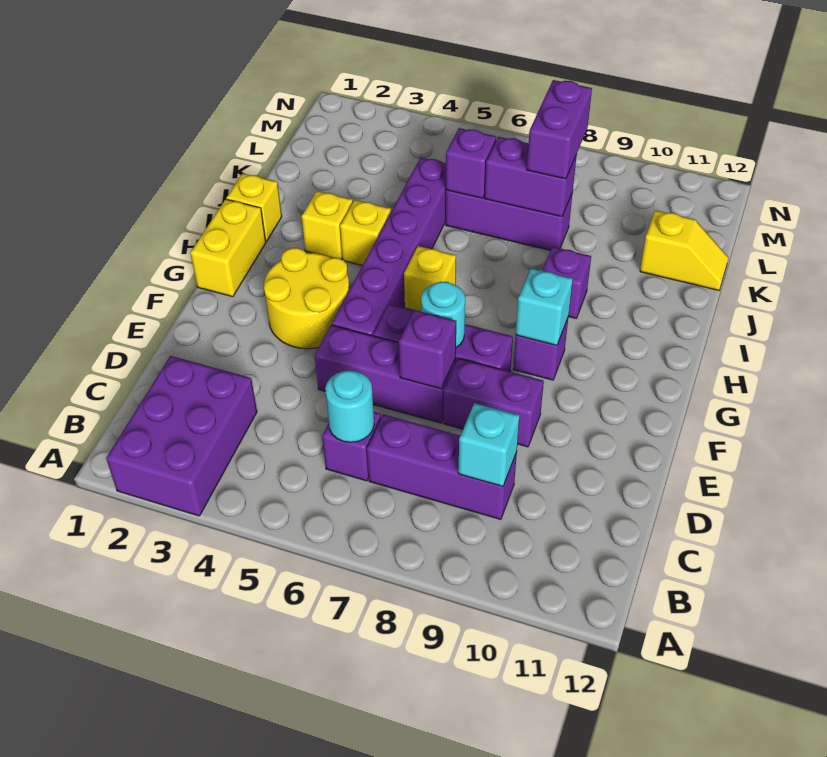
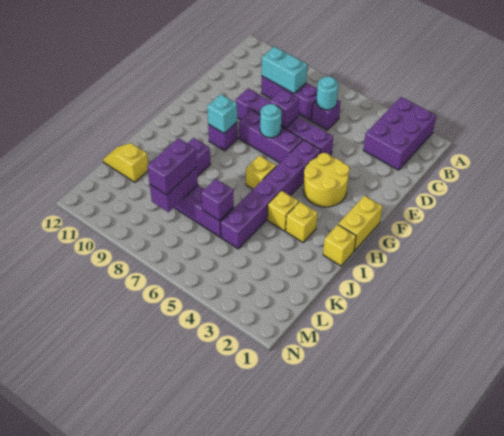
cyan brick C9 level 2 -> cyan brick C8:C9 level 2
purple brick K7:K8 level 2 -> purple brick K8:L8 level 2

